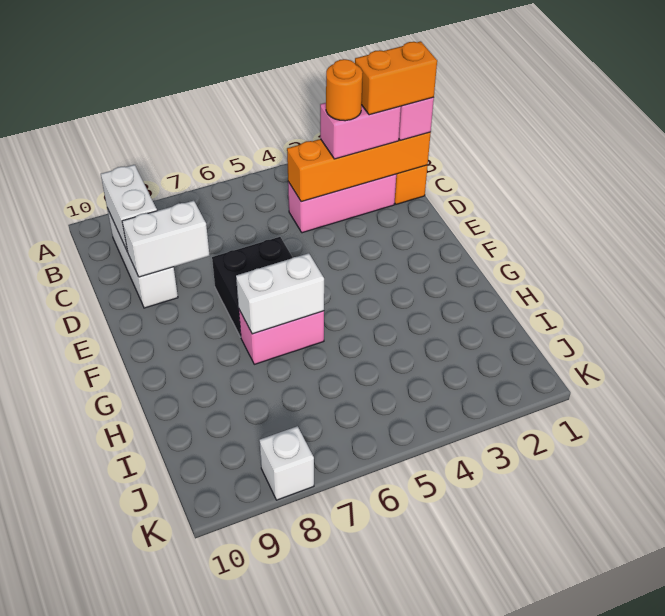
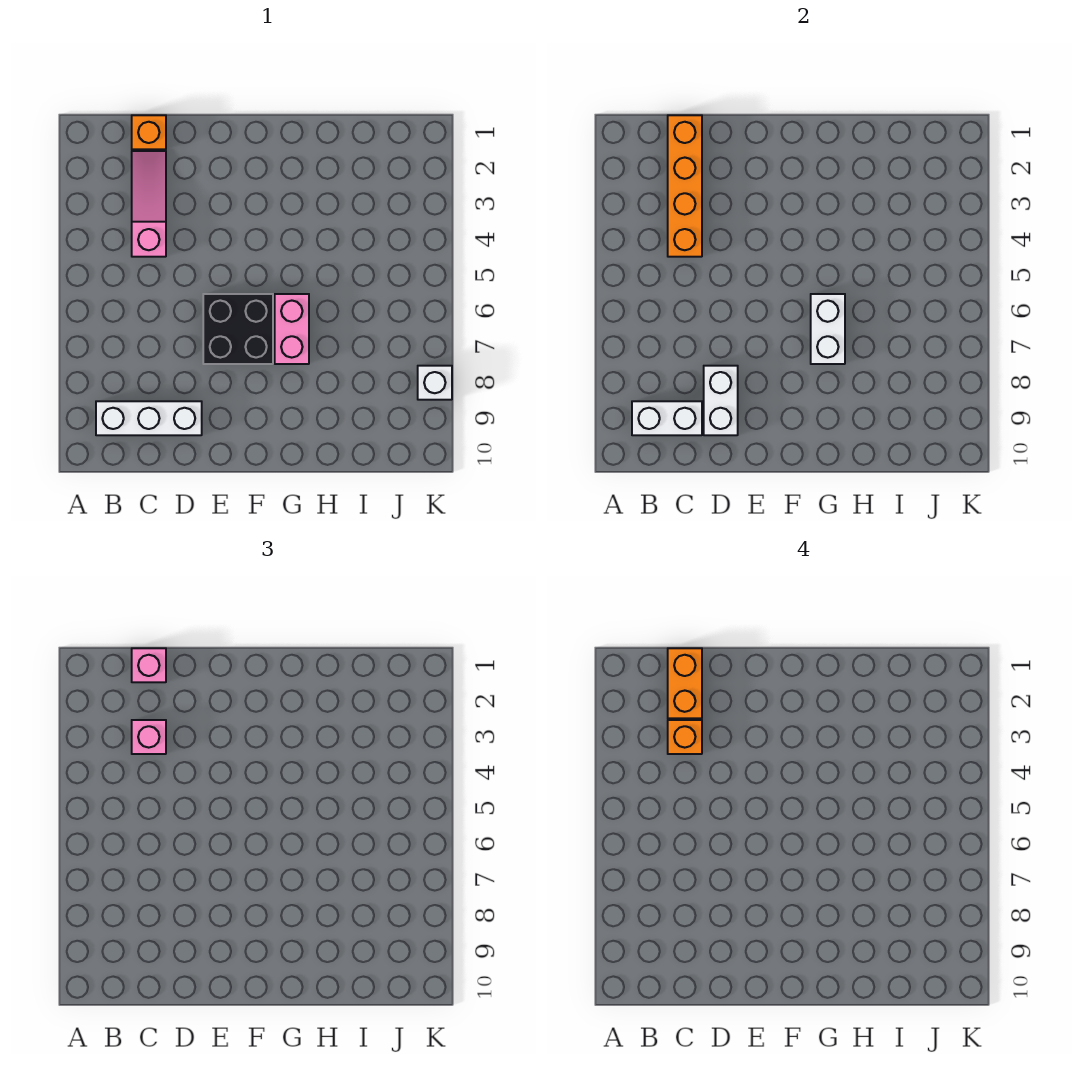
pink brick C2:C4 level 1 -> pink slope C2:C4 level 1 top 4
pink brick C2:C3 level 3 -> pink brick C3 level 3
orange round brick C3 level 4 -> orange brick C3 level 4

